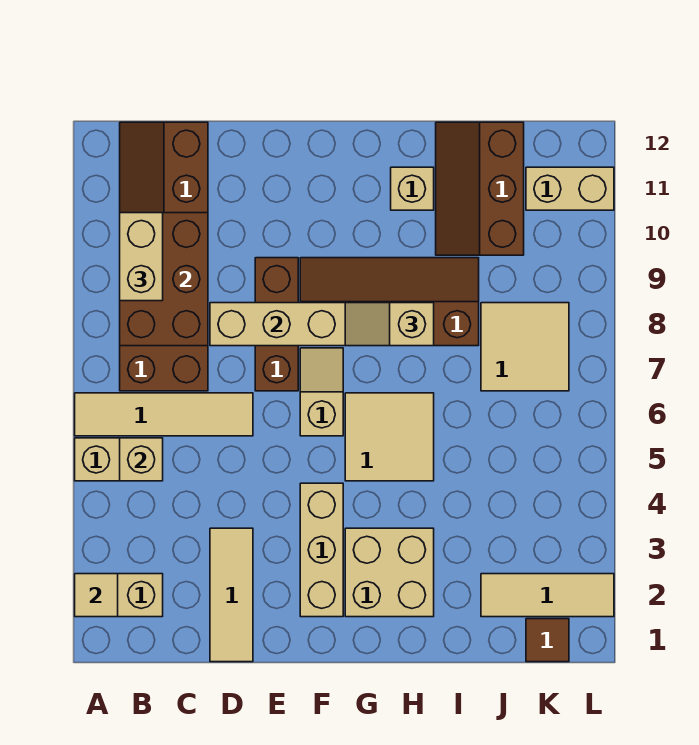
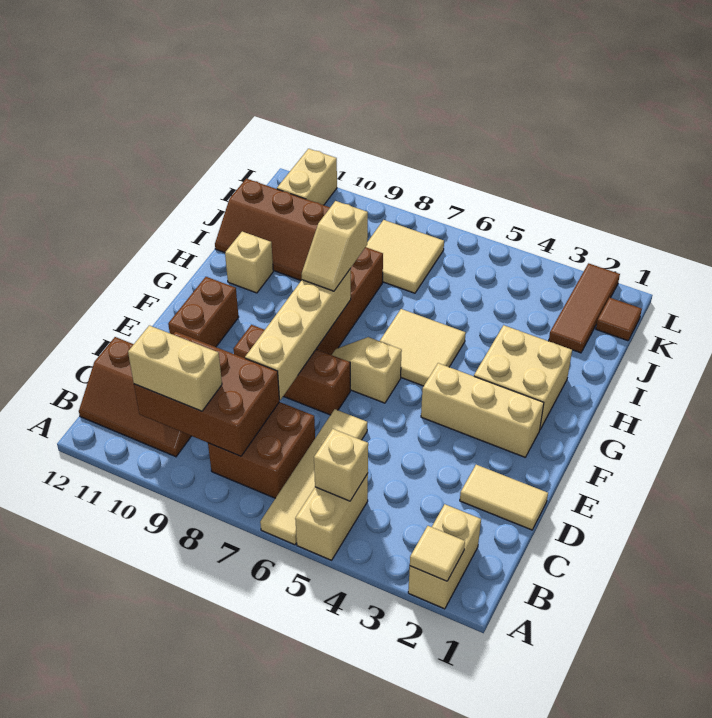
tan tile D1:D3 level 1 -> tan tile D1:D2 level 1
none -> brown brick E11:F11 level 1
tan tile J2:L2 level 1 -> brown tile J2:L2 level 1

